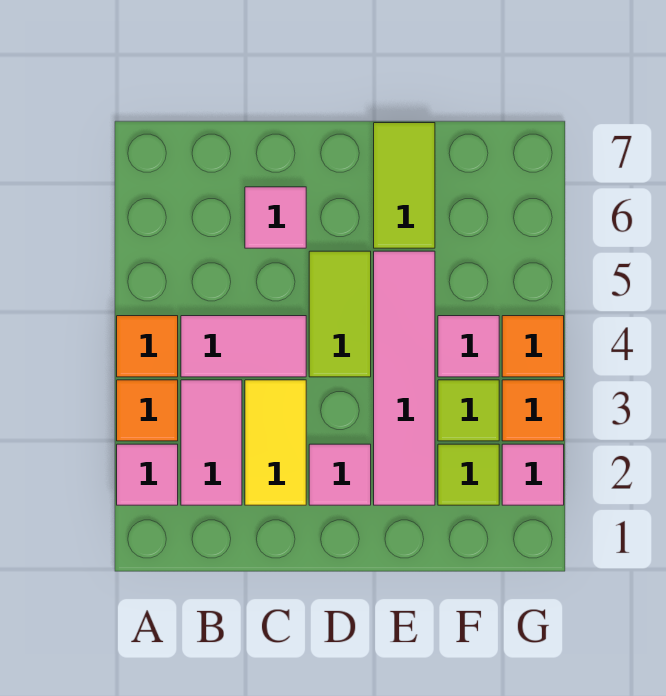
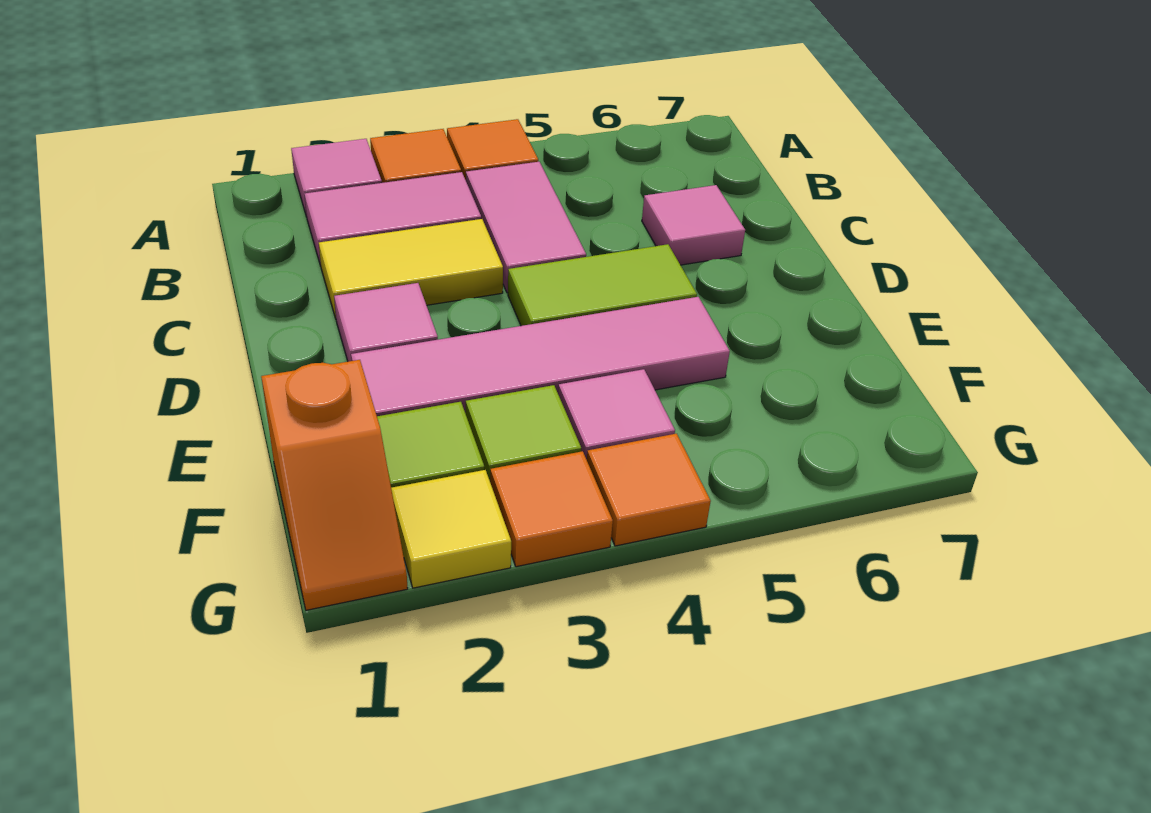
lime tile E6:E7 level 1 -> none
none -> orange slope F1:G1 level 1 top F
pink tile G2 level 1 -> yellow tile G2 level 1

